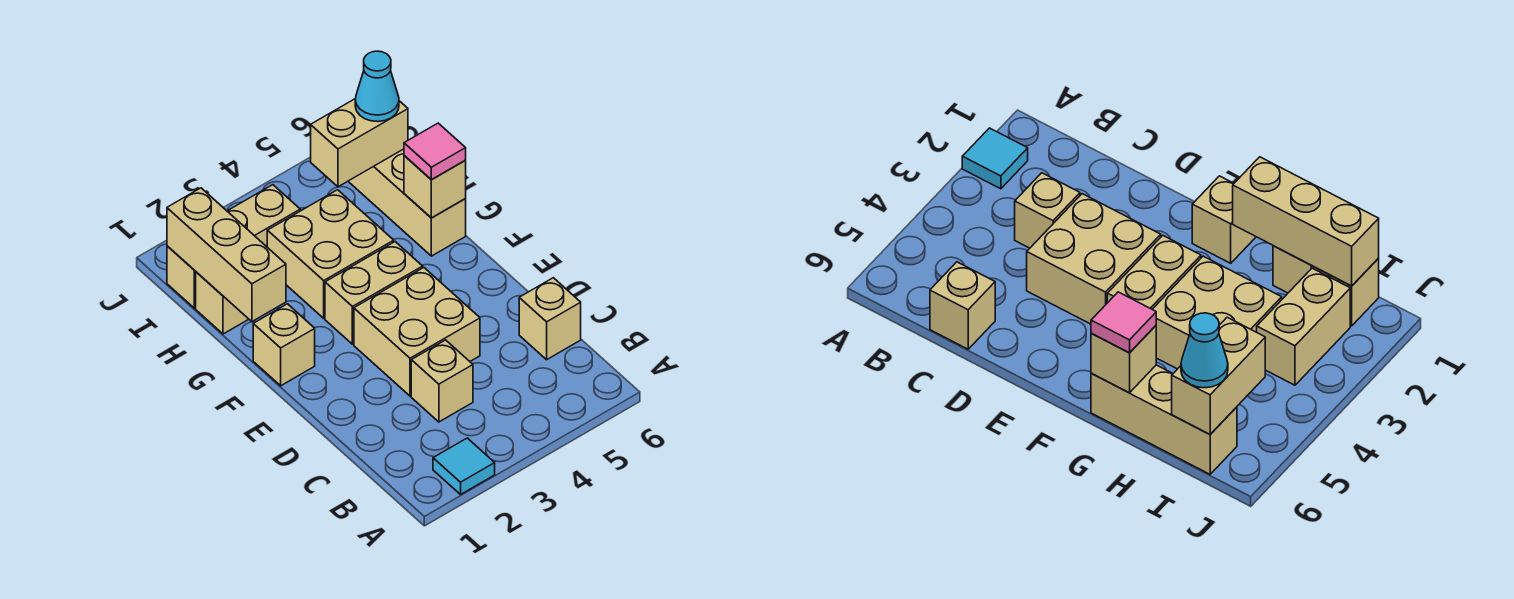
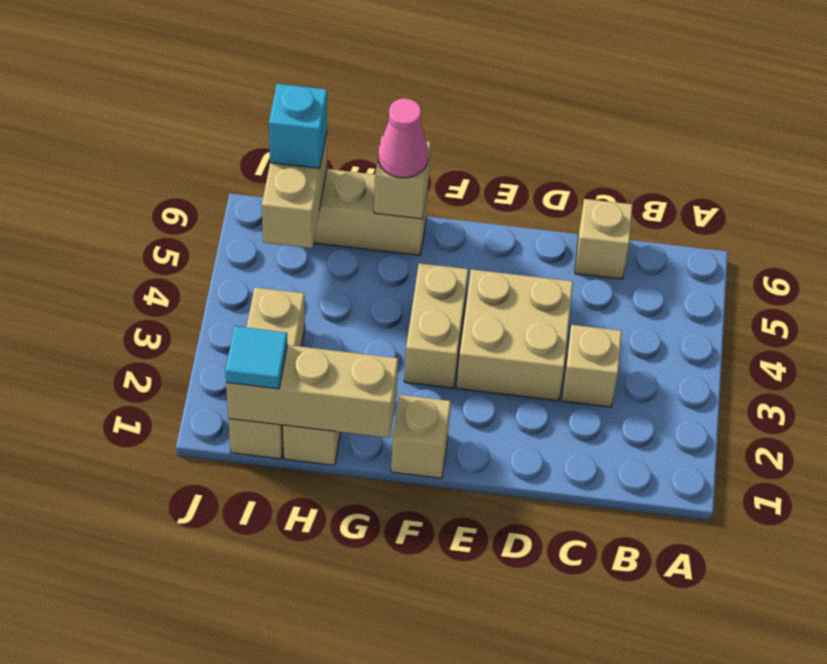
cyan tile A2 level 1 -> cyan tile I1 level 3
tan brick G3:H4 level 1 -> none
pink tile G6 level 3 -> pink cone G6 level 3
cyan cone I6 level 3 -> cyan brick I6 level 3

